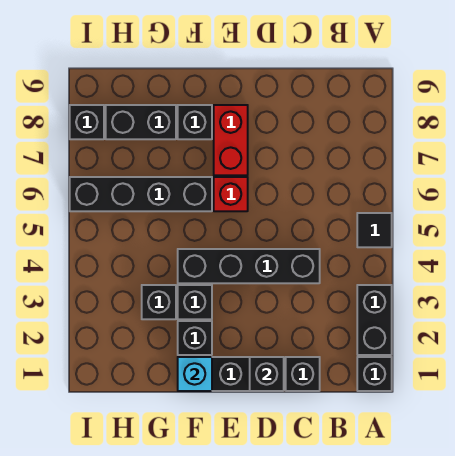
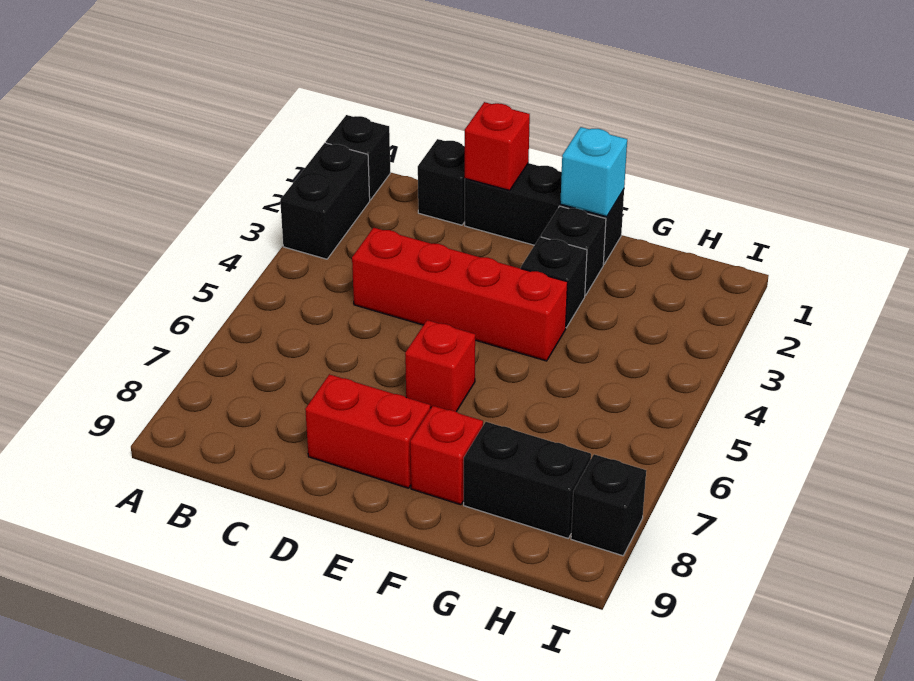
black tile A5 level 1 -> none
black brick C4:F4 level 1 -> red brick C4:F4 level 1
black brick D1 level 2 -> red brick D1 level 2
red brick E7:E8 level 1 -> red brick D8:E8 level 1
black brick F6:I6 level 1 -> none
black brick F8 level 1 -> red brick F8 level 1
black brick G3 level 1 -> none

